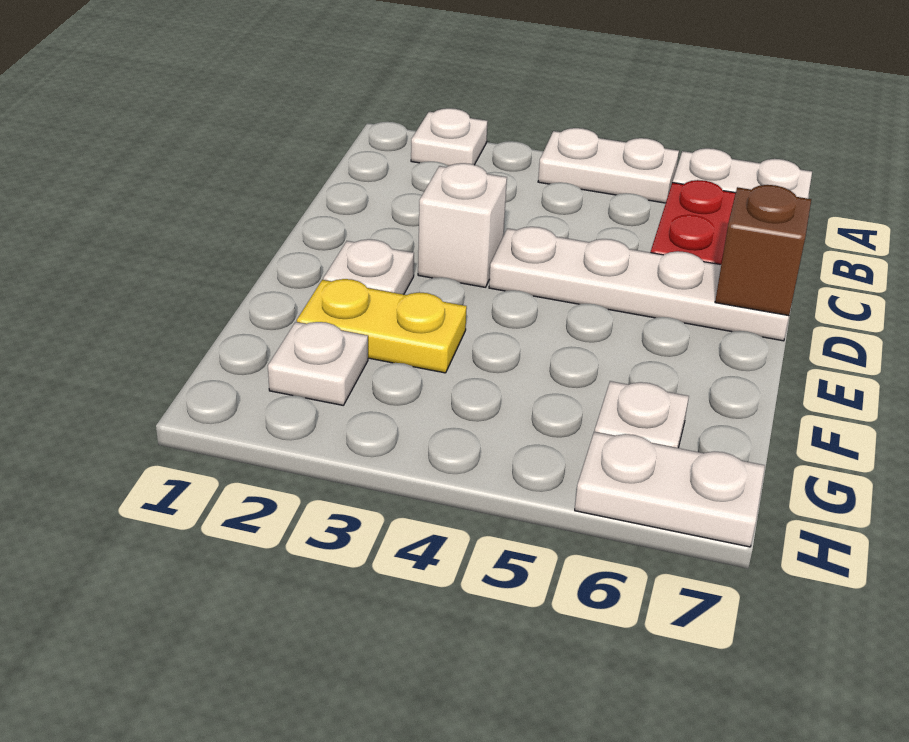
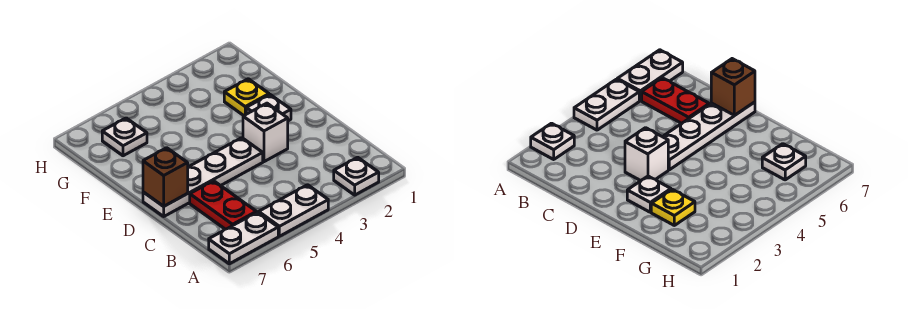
yellow plate F2:F3 level 1 -> yellow plate F2 level 1
white plate G2 level 1 -> none
white plate H6:H7 level 1 -> none

